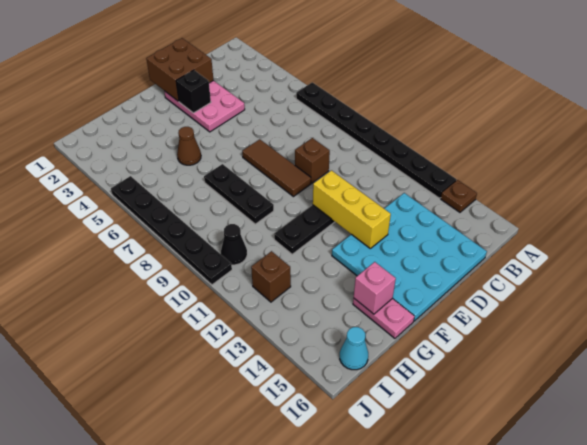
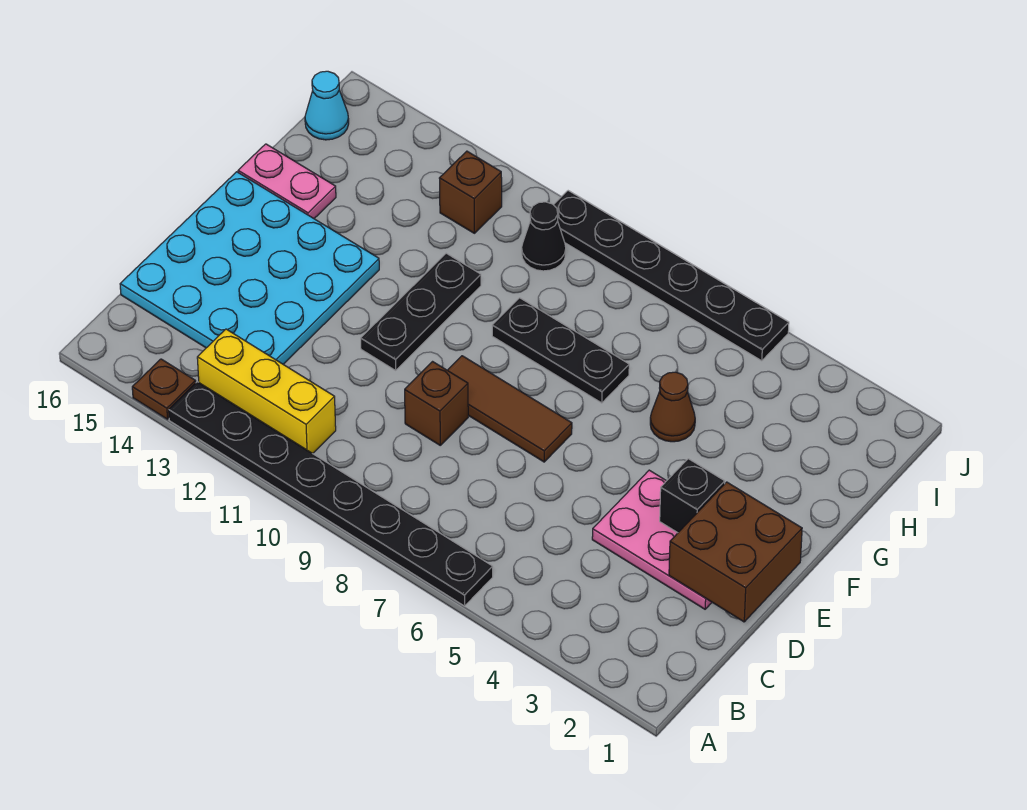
yellow brick E11:E13 level 2 -> yellow brick B11:B13 level 1
pink brick G15 level 2 -> none

